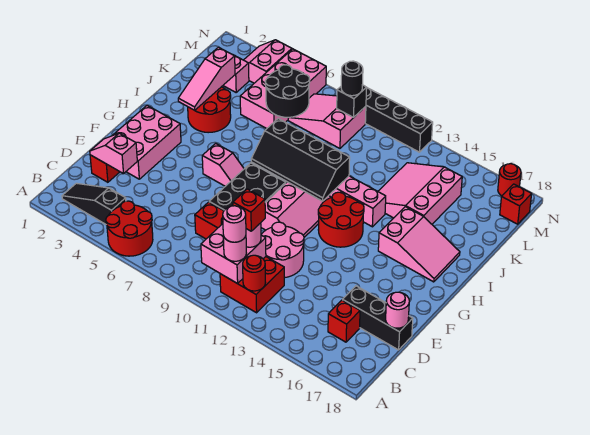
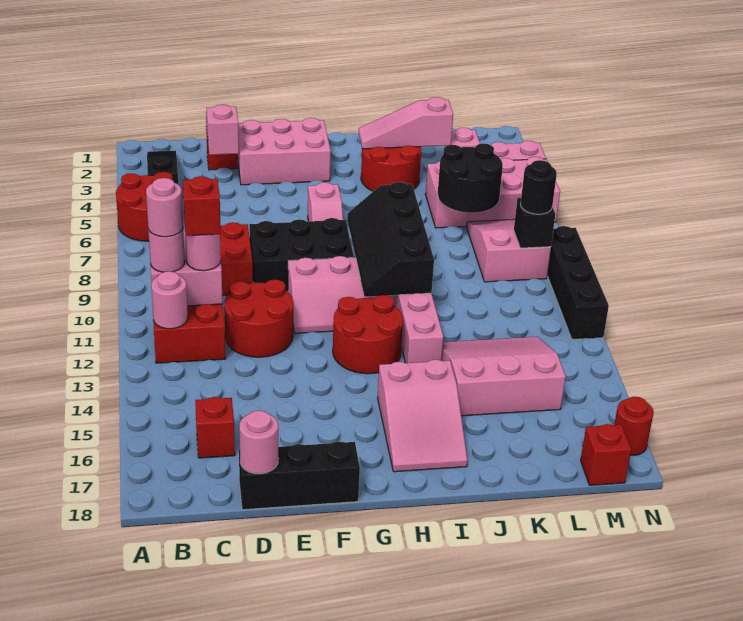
red round brick B12 level 2 -> pink round brick B12 level 2
pink round brick D11:E12 level 1 -> red round brick D11:E12 level 1
black brick D16:D18 level 1 -> black brick D18:F18 level 1

